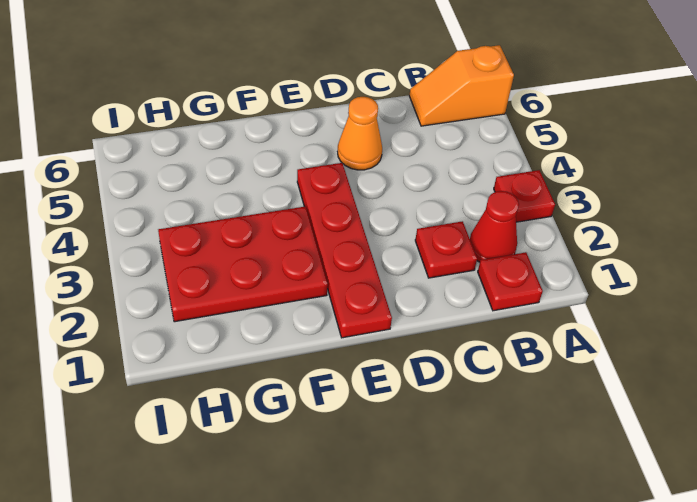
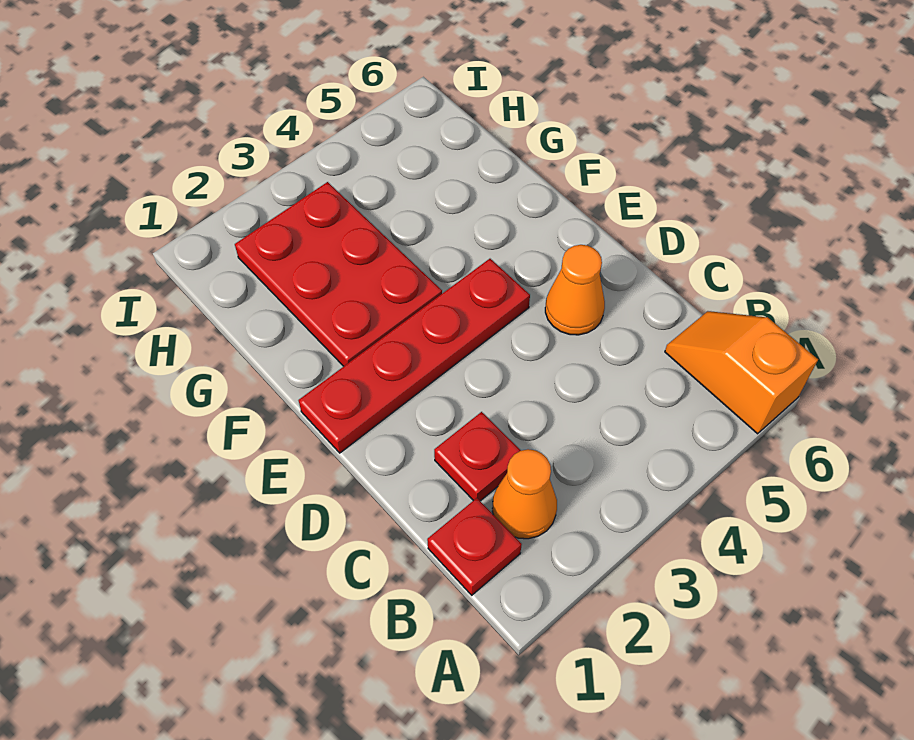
red plate A3 level 1 -> none
red cone B2 level 1 -> orange cone B2 level 1

